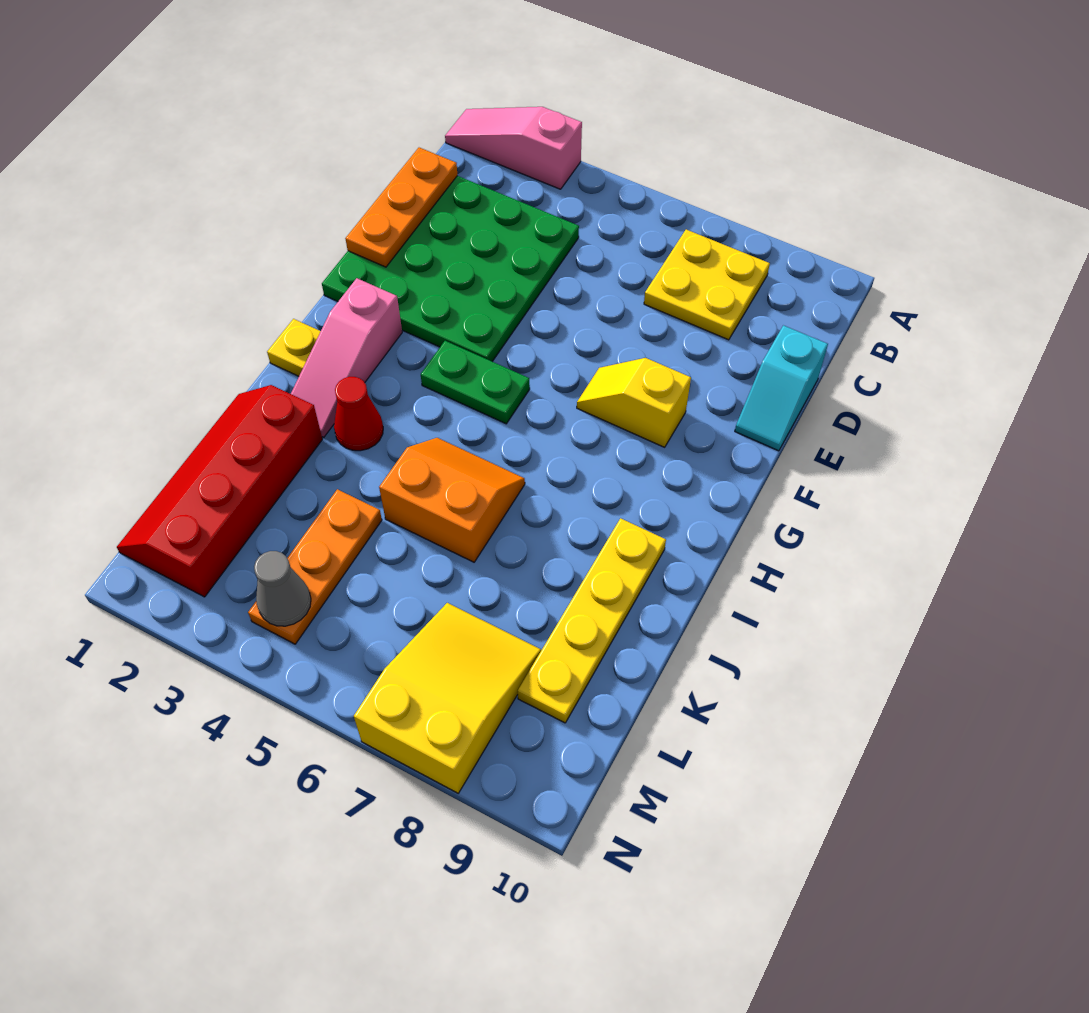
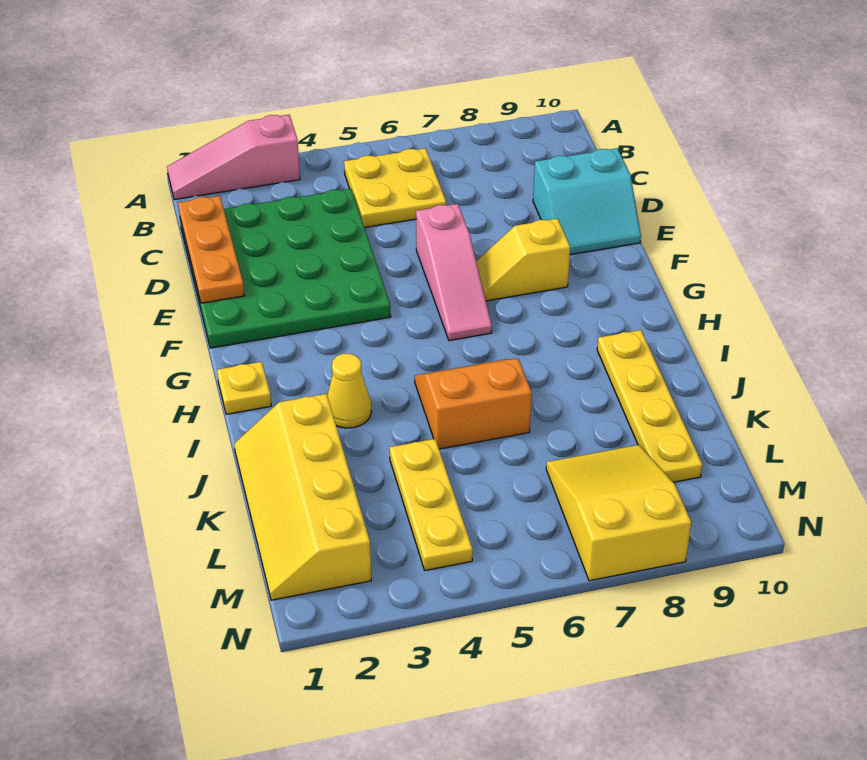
yellow plate B7:C8 level 1 -> yellow plate B5:C6 level 1
cyan slope D10:E10 level 1 top D -> cyan slope D9:E10 level 1 top D
pink slope G2:I2 level 1 top G -> pink slope E6:G6 level 1 top E
green plate G4:G5 level 1 -> none
red cone I3 level 1 -> yellow cone I3 level 1
red slope J1:M2 level 1 top 2 -> yellow slope J1:M2 level 1 top 2
orange plate K4:M4 level 1 -> yellow plate K4:M4 level 1
grey cone M4 level 2 -> none

